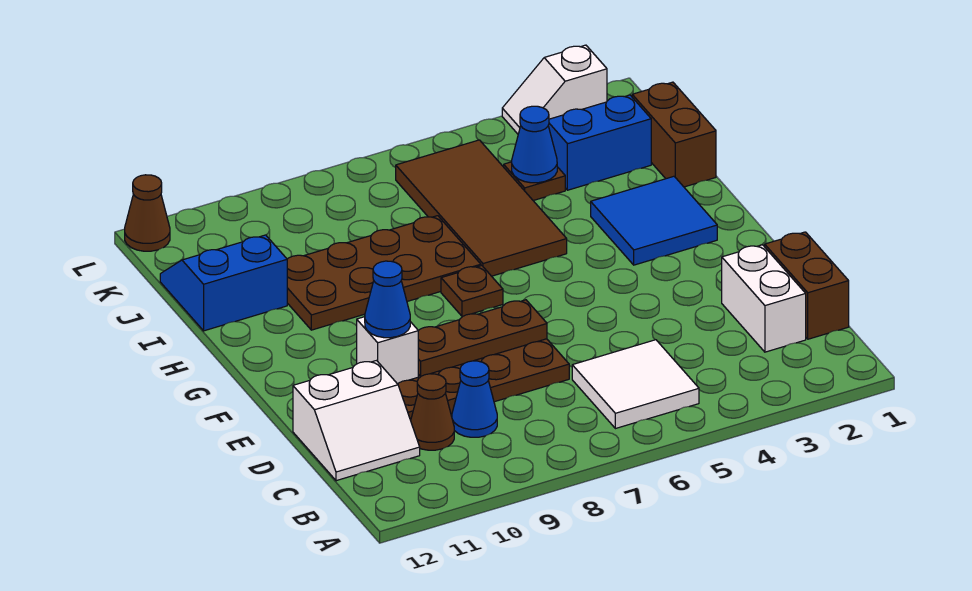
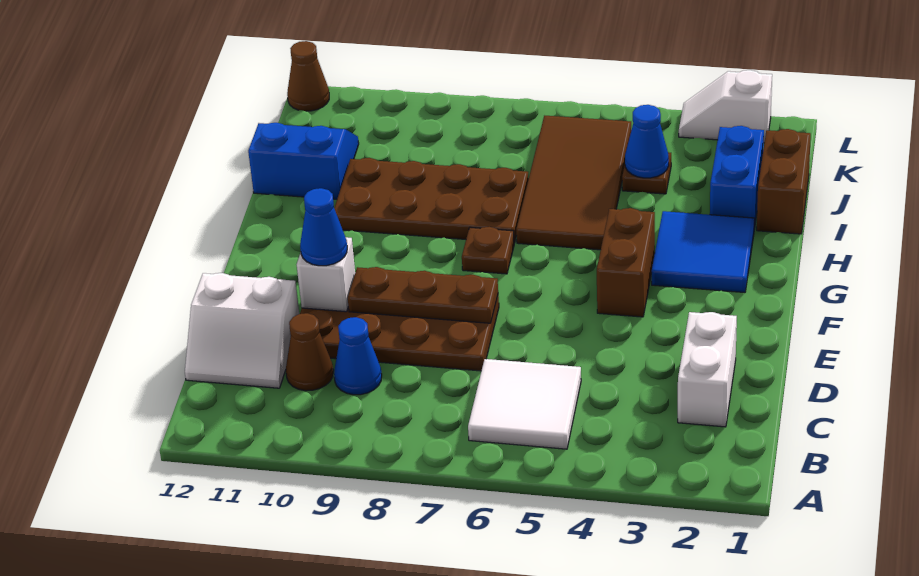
brown brick C1:D1 level 1 -> brown brick F4:G4 level 1
blue brick J2:J3 level 1 -> blue brick I2:J2 level 1

